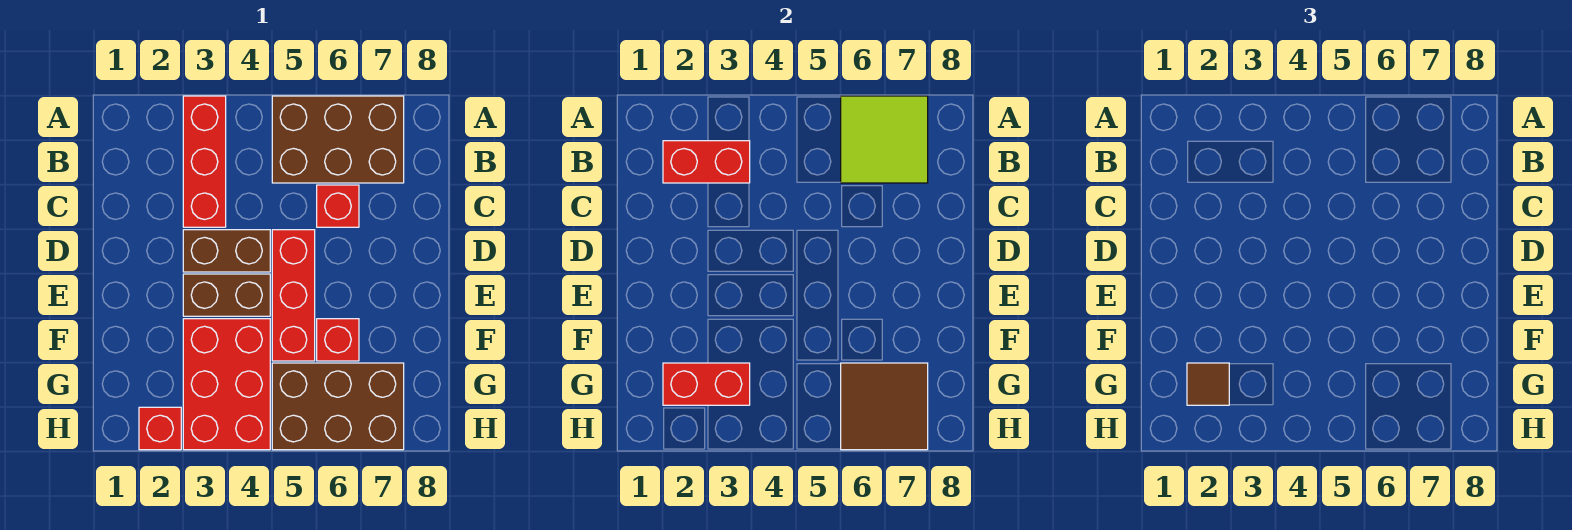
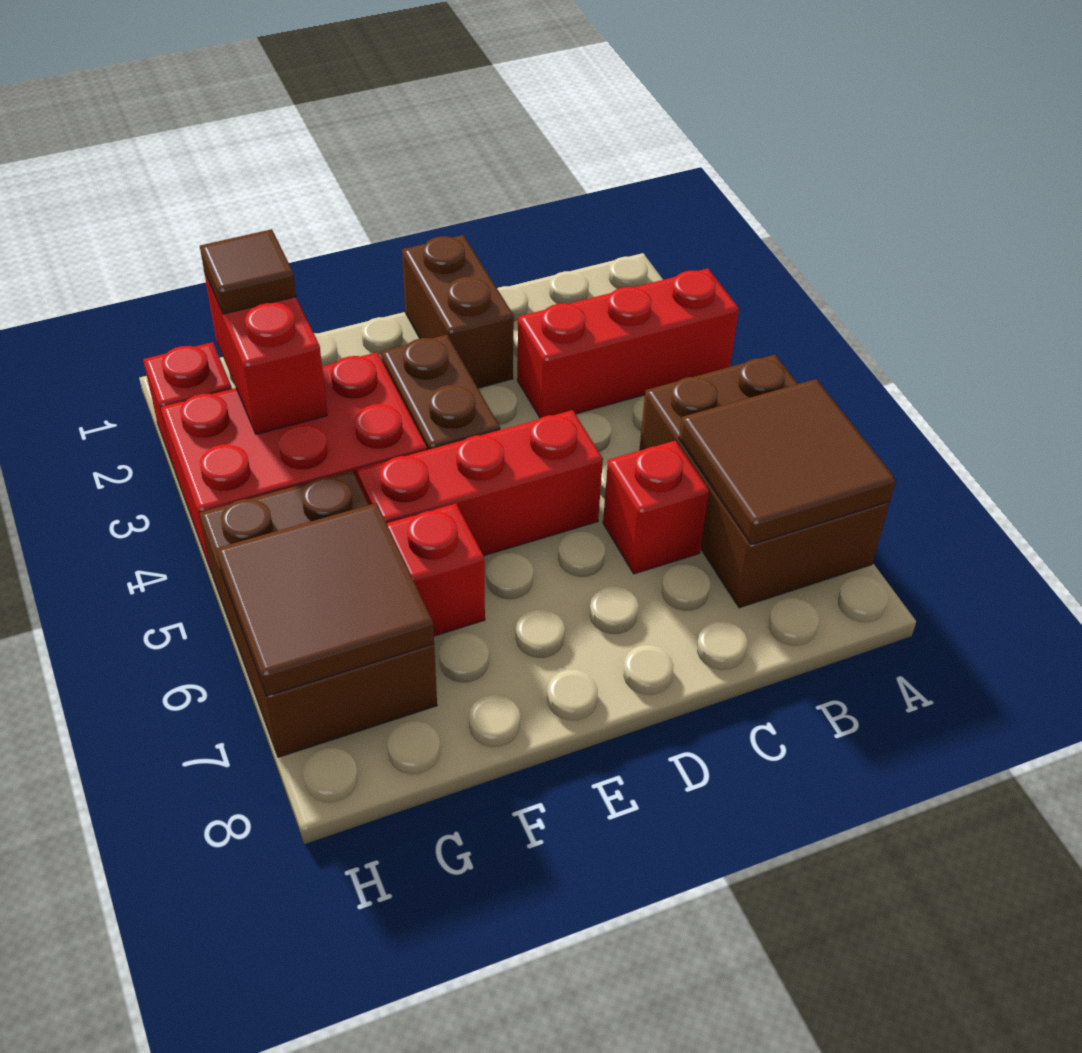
lime tile A6:B7 level 2 -> brown tile A6:B7 level 2
red brick B2:B3 level 2 -> none
brown brick D3:D4 level 1 -> brown brick D1:D2 level 1

